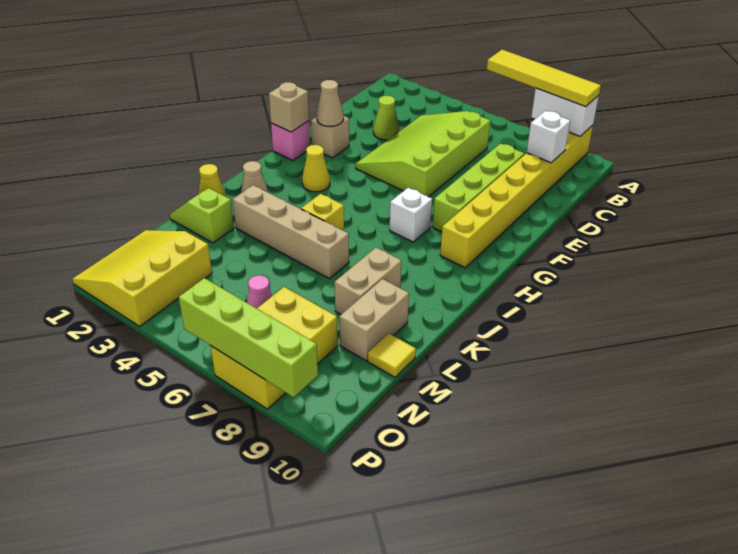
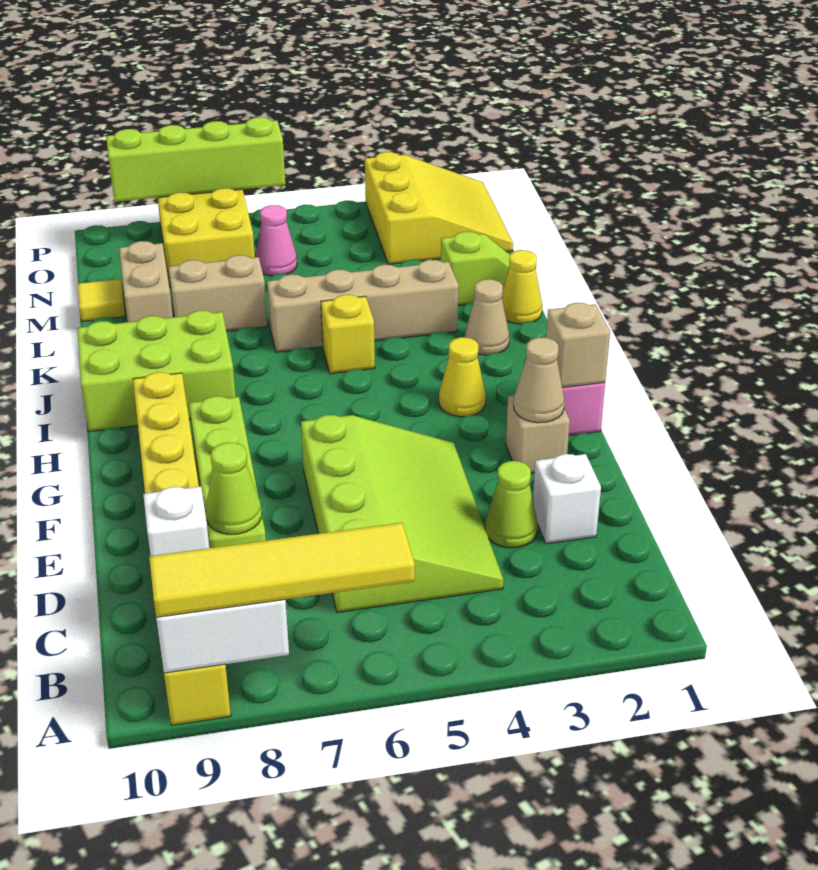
none -> lime cone D8 level 2
white brick H7 level 1 -> white brick D2 level 1
none -> lime brick I8:J10 level 1
tan brick K8:L8 level 1 -> tan brick L7:L8 level 1

